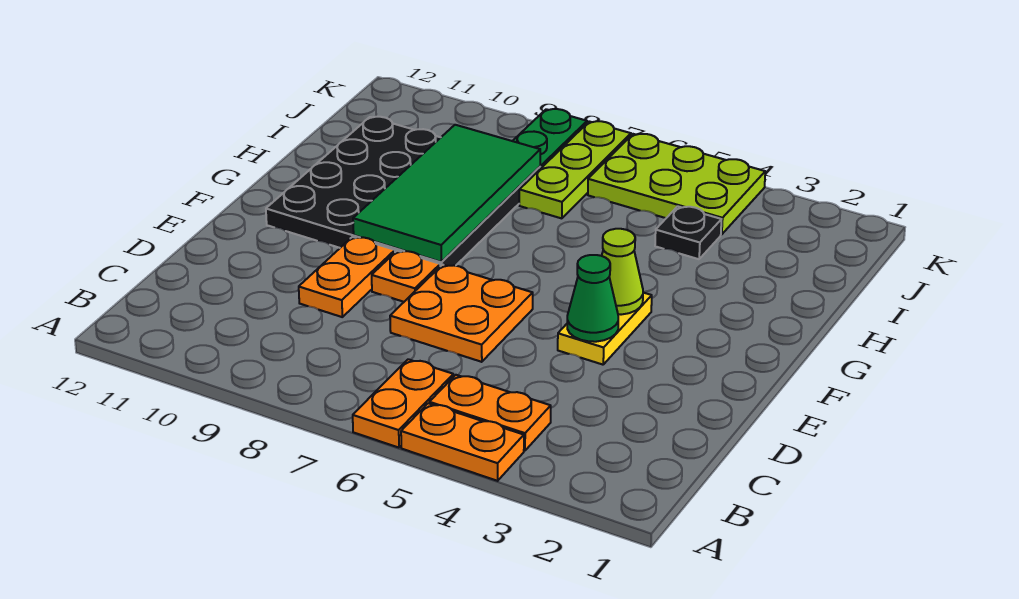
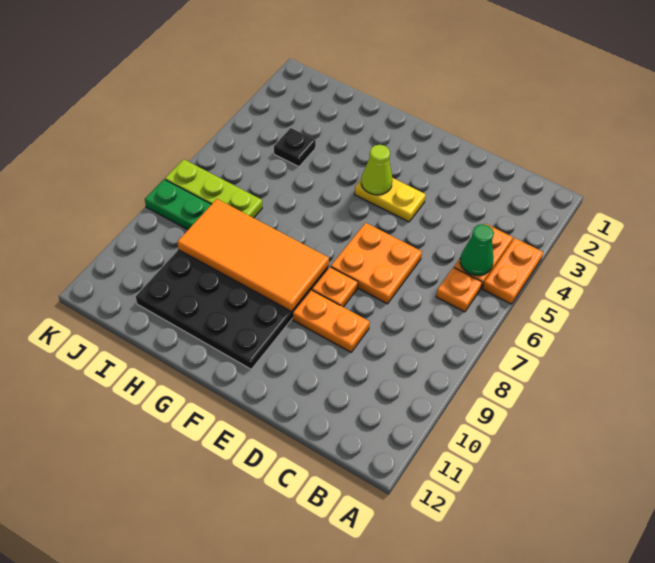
orange plate A6:B6 level 1 -> orange plate B6 level 1
green cone E4 level 2 -> green cone B5 level 2
green tile F8:I9 level 2 -> orange tile F8:I9 level 2
lime plate J4:K6 level 1 -> none

